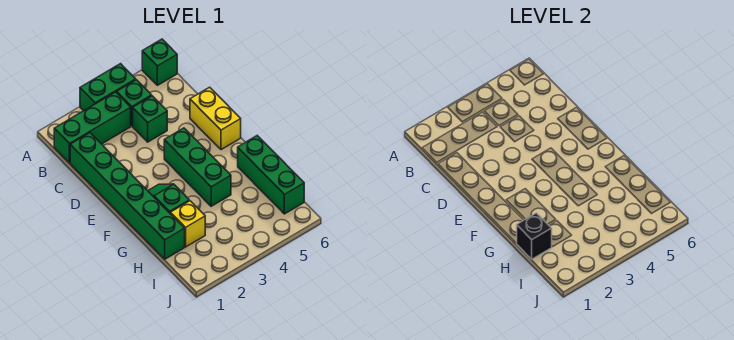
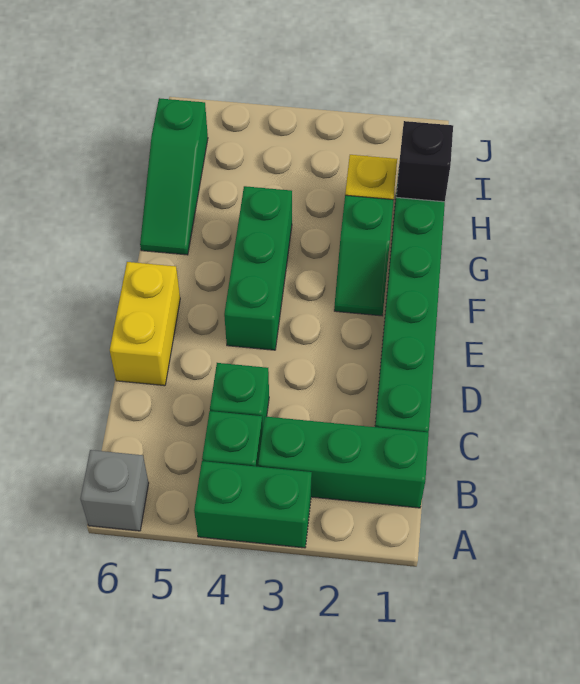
green brick A6 level 1 -> grey brick A6 level 1
green brick G6:I6 level 1 -> green slope G6:I6 level 1 top I

